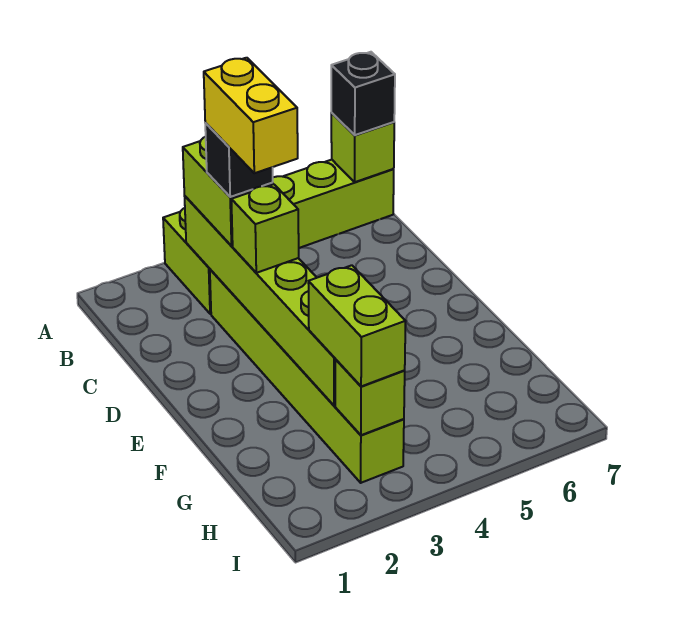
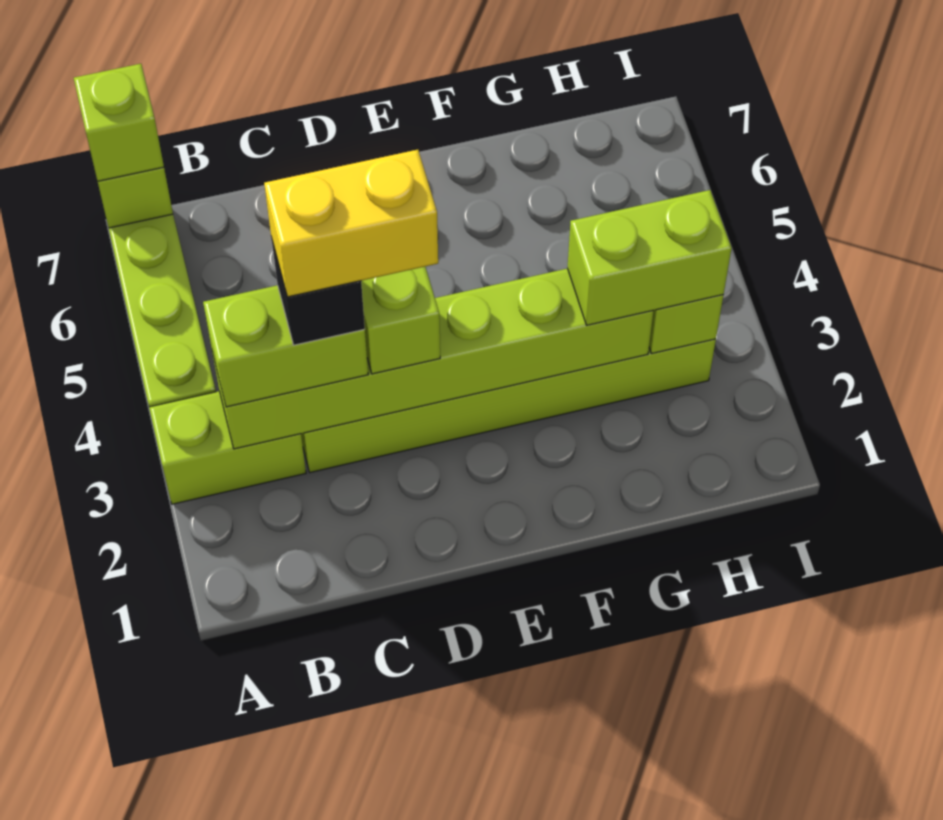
black brick A7 level 3 -> lime brick A7 level 3

